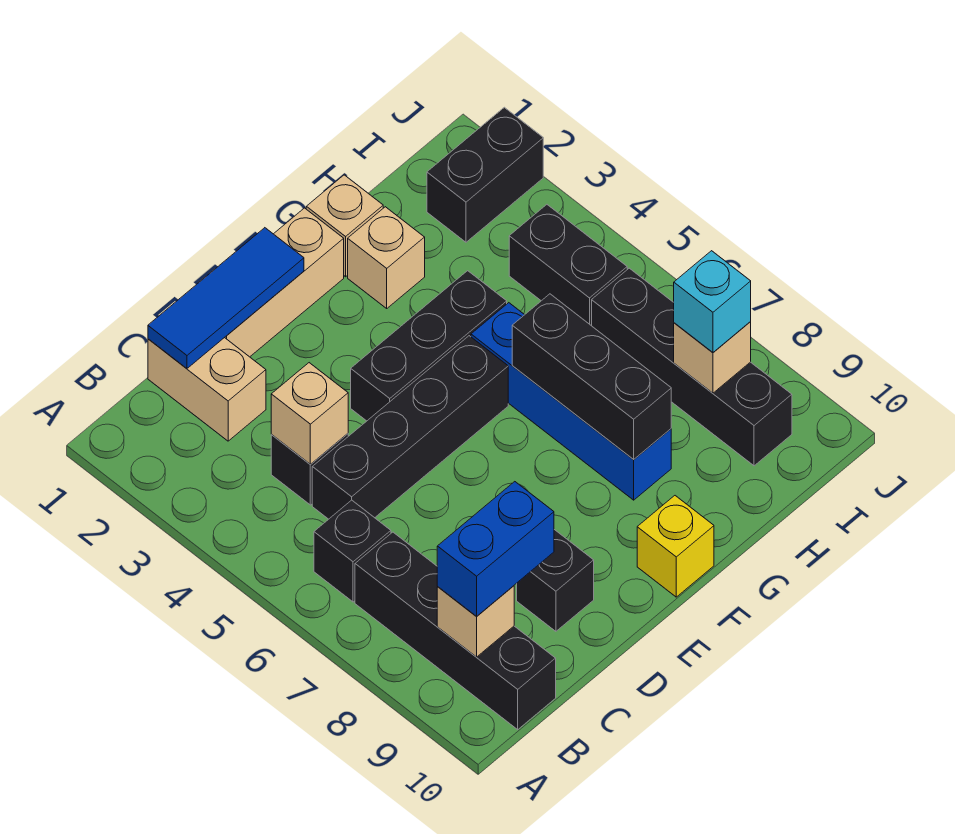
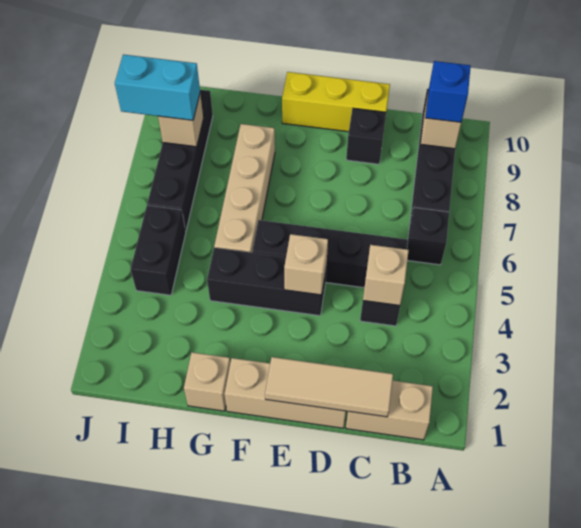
blue brick B9:C9 level 3 -> blue brick B9 level 3
tan brick C1:C2 level 1 -> tan brick B1:C1 level 1
blue tile C1:E1 level 2 -> tan tile C1:E1 level 2
yellow brick F10 level 1 -> yellow brick D10:F10 level 1
tan brick G2 level 1 -> tan brick E4 level 2
blue brick G5:G8 level 1 -> tan brick G5:G8 level 1
black brick G6:G8 level 2 -> none
black brick I2:J2 level 1 -> none
cyan brick I8 level 3 -> cyan brick I8:J8 level 3

